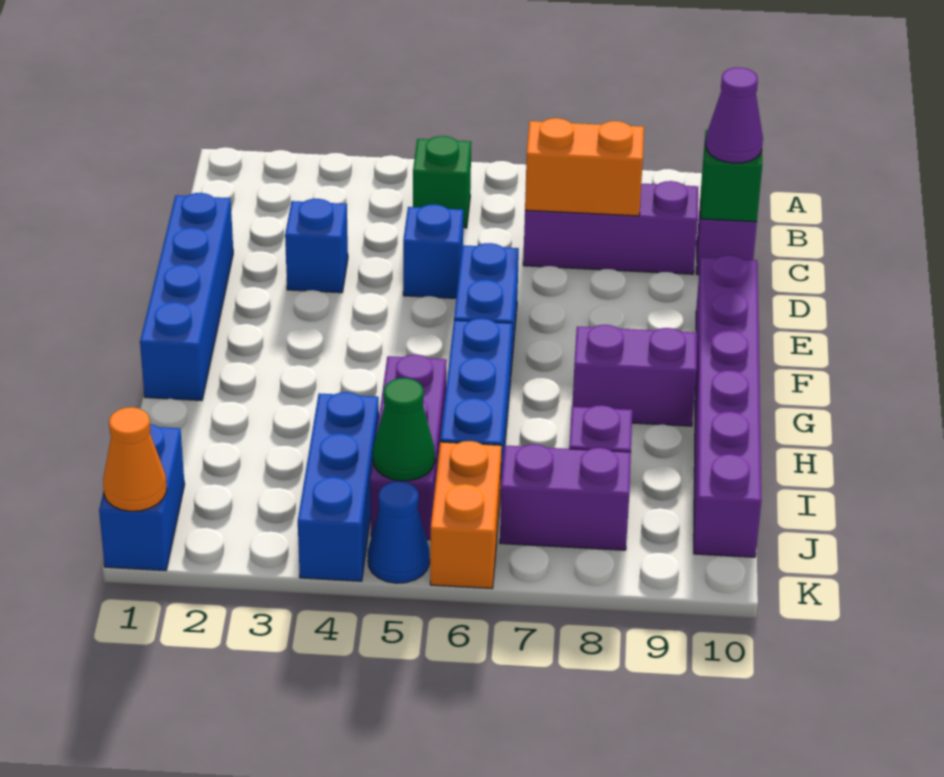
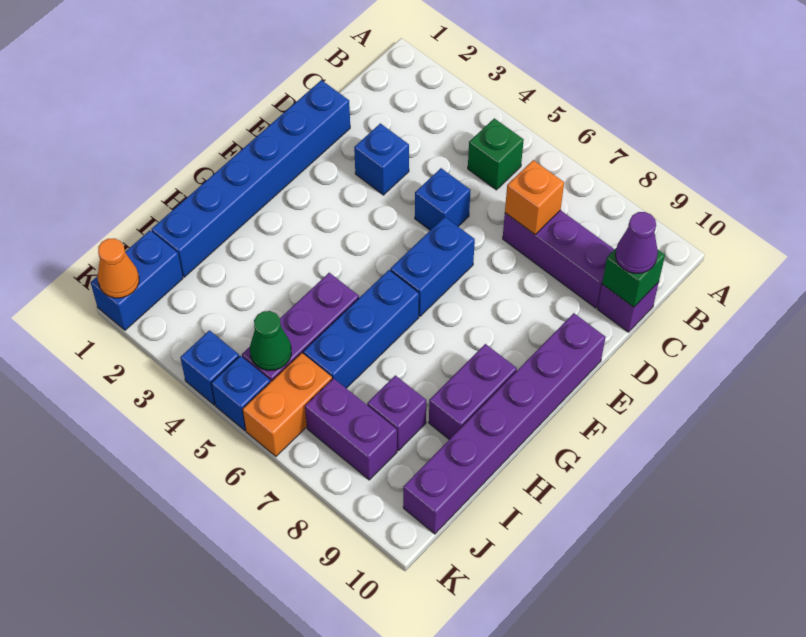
orange brick C7:C8 level 2 -> orange brick C7 level 2
blue brick D1:G1 level 1 -> blue brick D1:I1 level 1
purple brick G8:G9 level 1 -> purple brick G9:H9 level 1
blue brick I4:K4 level 1 -> blue brick K4 level 1
blue cone K5 level 1 -> blue brick K5 level 1

